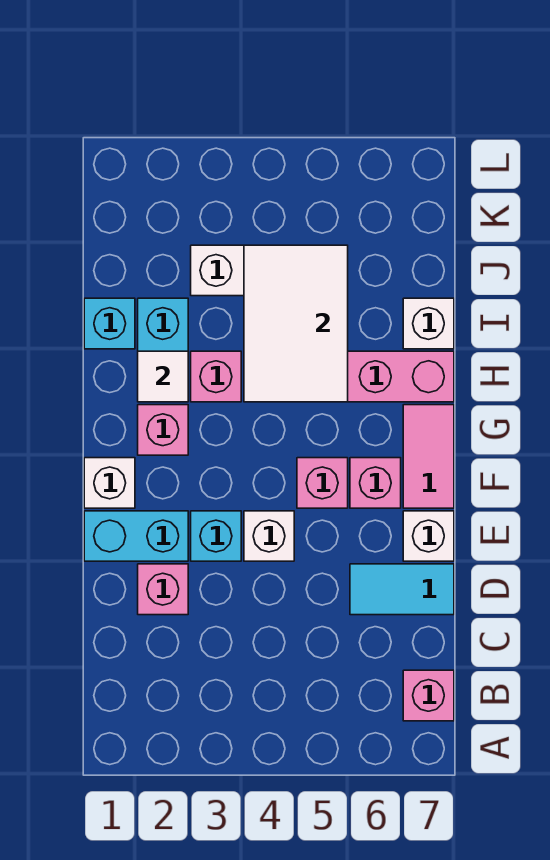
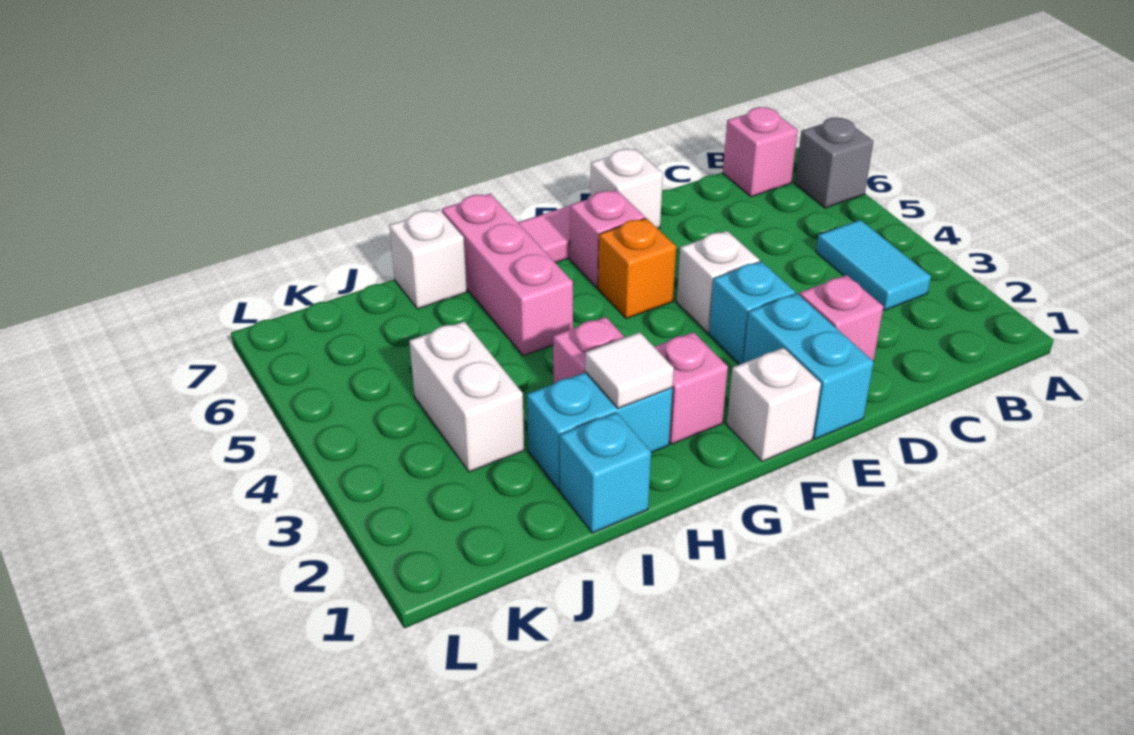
none -> grey brick A6 level 1
cyan tile D6:D7 level 1 -> cyan tile B3:B4 level 1
pink brick F5 level 1 -> orange brick F5 level 1
white tile H4:J5 level 2 -> none

